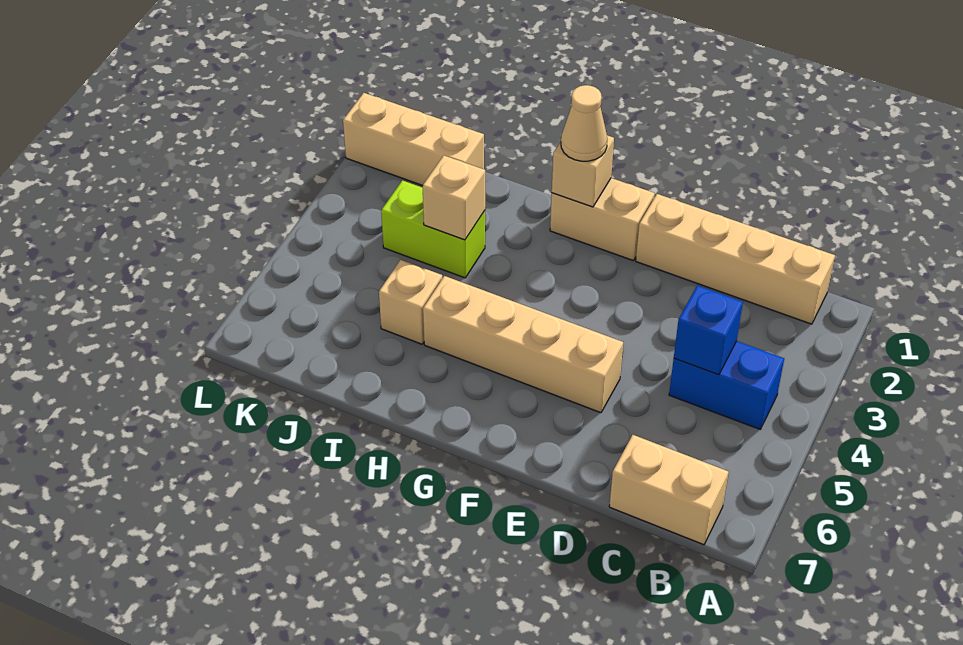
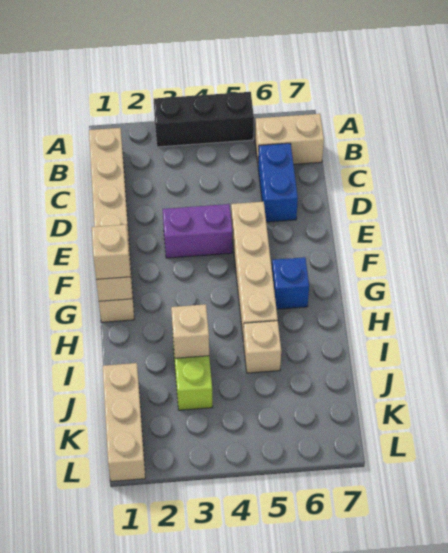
none -> black brick A3:A5 level 1
blue brick B4:C4 level 1 -> blue brick C6:D6 level 1
tan brick B7:C7 level 1 -> tan brick B6:B7 level 1
blue brick C4 level 2 -> blue brick G6 level 1
none -> purple brick E3:E4 level 1
tan cone G1 level 3 -> tan brick G1 level 3

